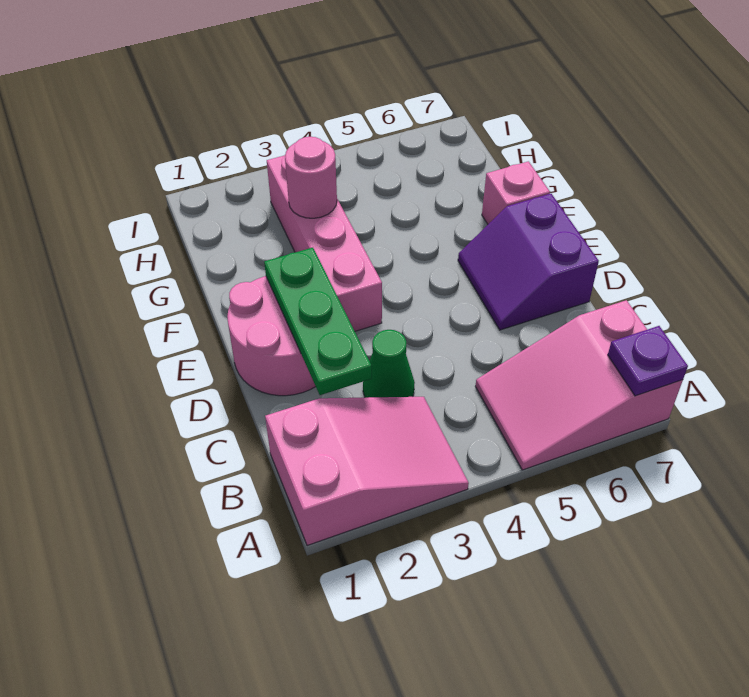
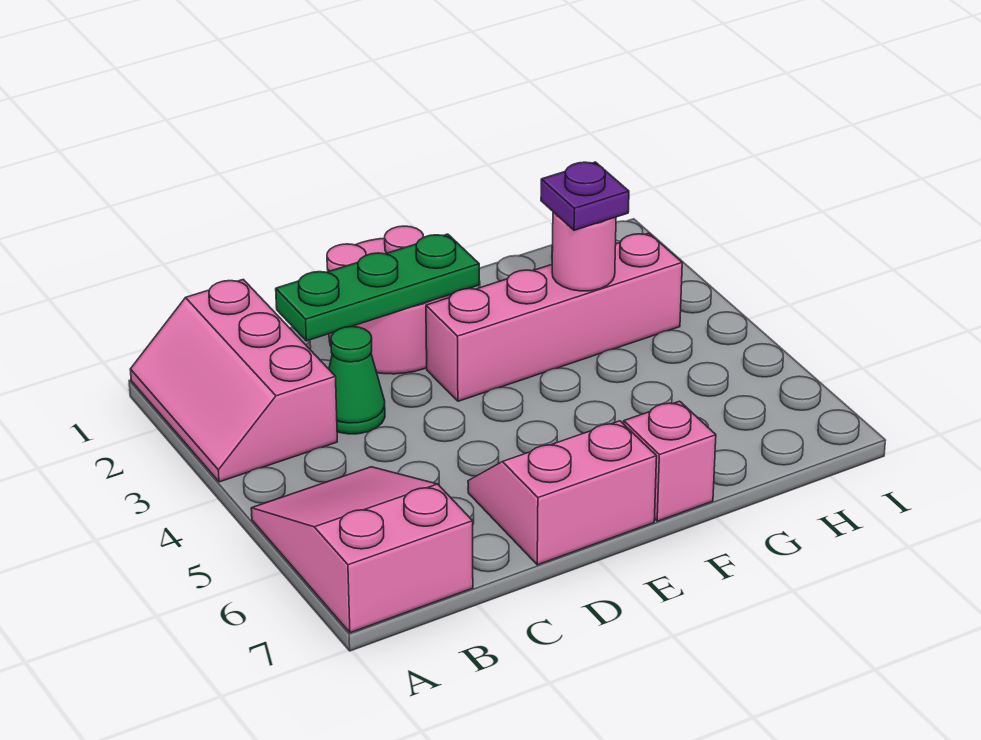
pink slope A1:B3 level 1 top 1 -> pink slope A1:B3 level 1 top B
purple plate A7 level 2 -> purple plate G3 level 3
purple slope D6:E7 level 1 top 7 -> pink slope D6:E7 level 1 top 7

